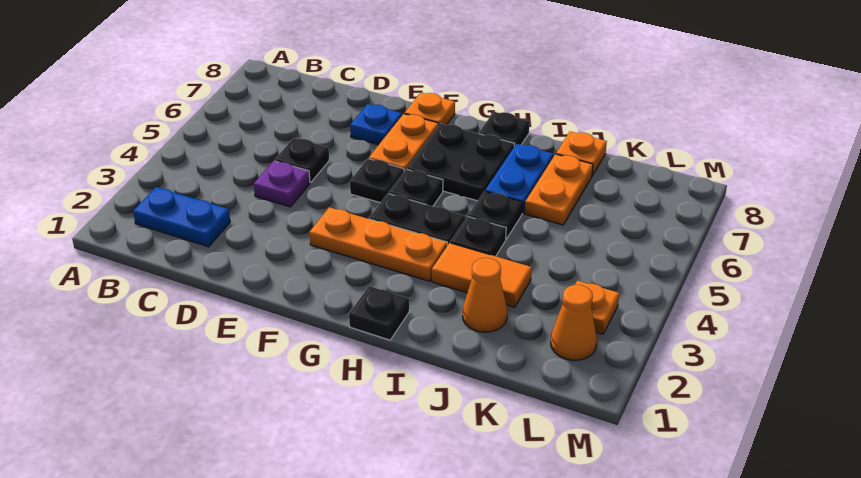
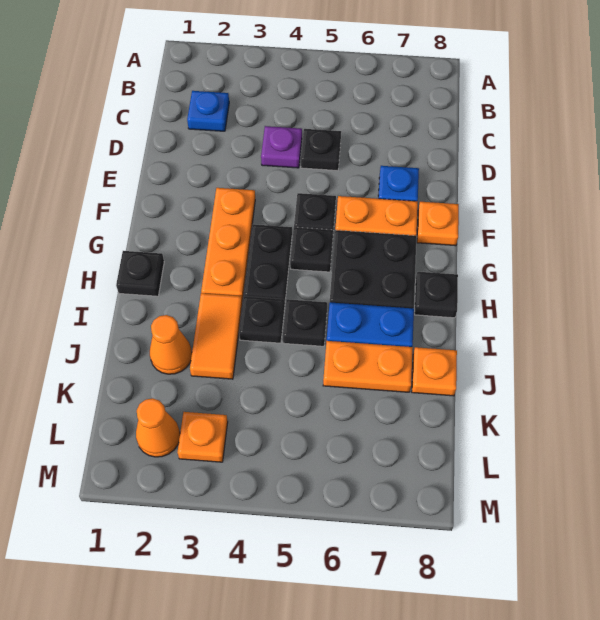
blue plate B2:C2 level 1 -> blue plate C2 level 1

